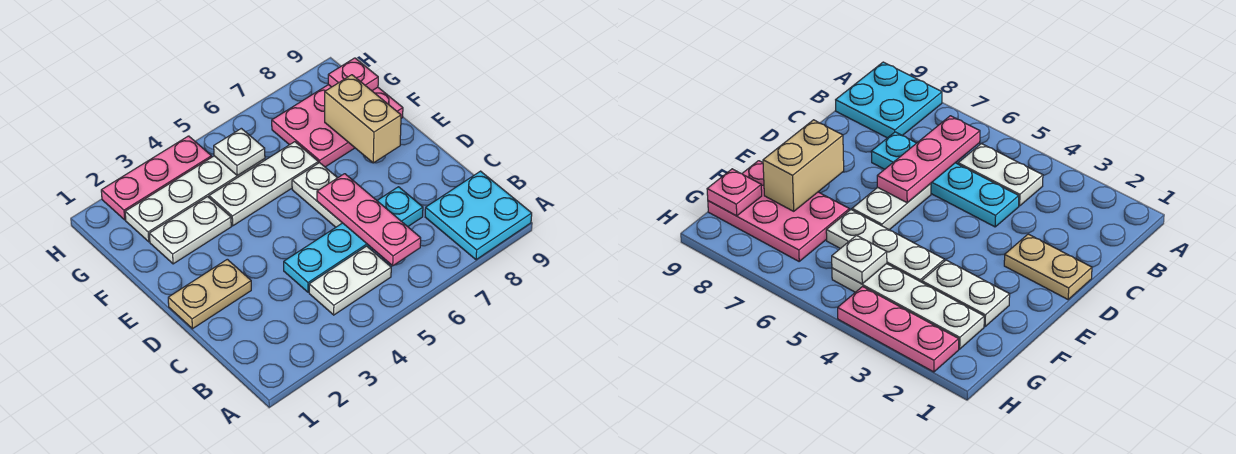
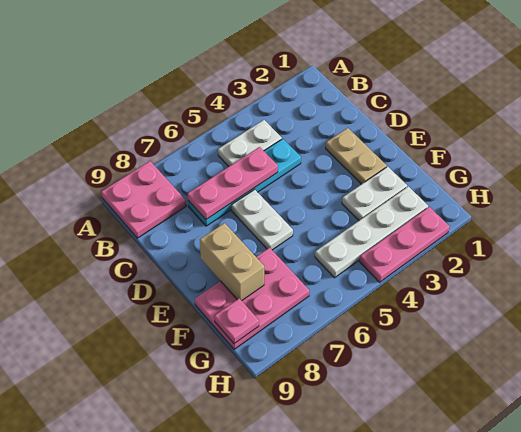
cyan plate A8:B9 level 1 -> pink plate A8:B9 level 1
pink plate B6:D6 level 2 -> pink plate C5:C7 level 2
tan plate D1:D2 level 1 -> tan plate D2:E2 level 1
white plate F4:F6 level 1 -> none
white plate G5 level 2 -> none

